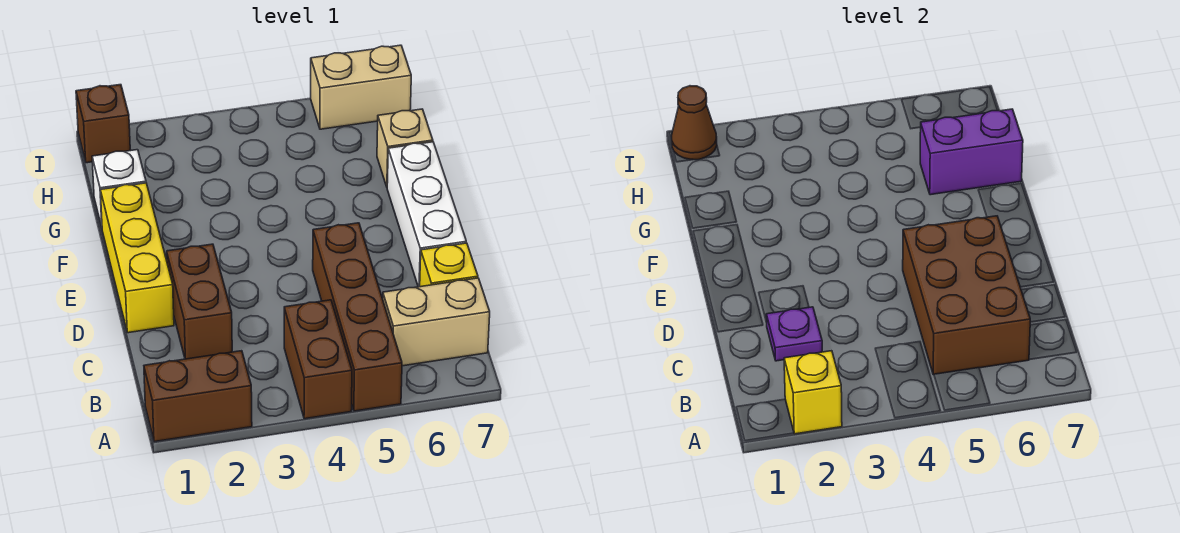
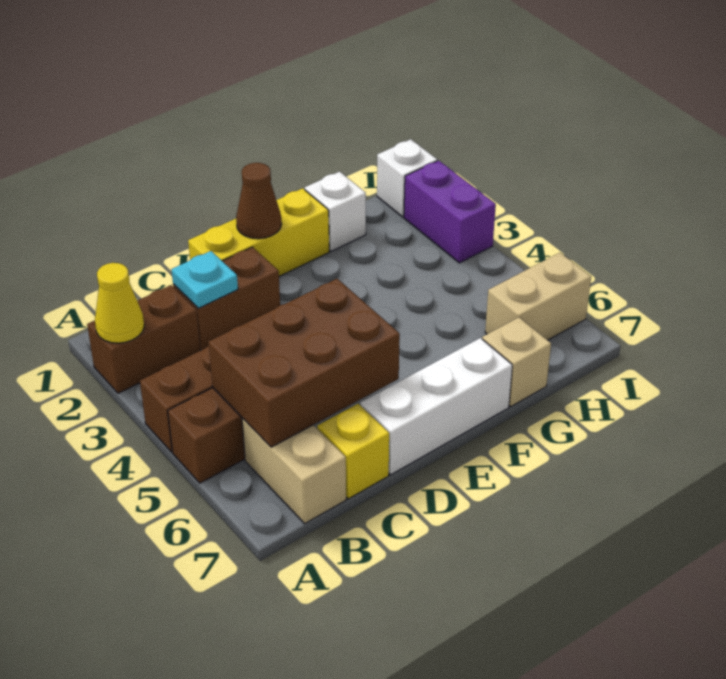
brown brick A1:A2 level 1 -> brown brick A2:B2 level 1
yellow brick A2 level 2 -> yellow cone A2 level 2
purple plate C2 level 2 -> cyan plate C2 level 2
purple brick G6:G7 level 2 -> purple brick I2:I3 level 1
brown brick I1 level 1 -> white brick I1 level 1
brown cone I1 level 2 -> brown cone E1 level 2
tan brick I6:I7 level 1 -> tan brick H6:I6 level 1

